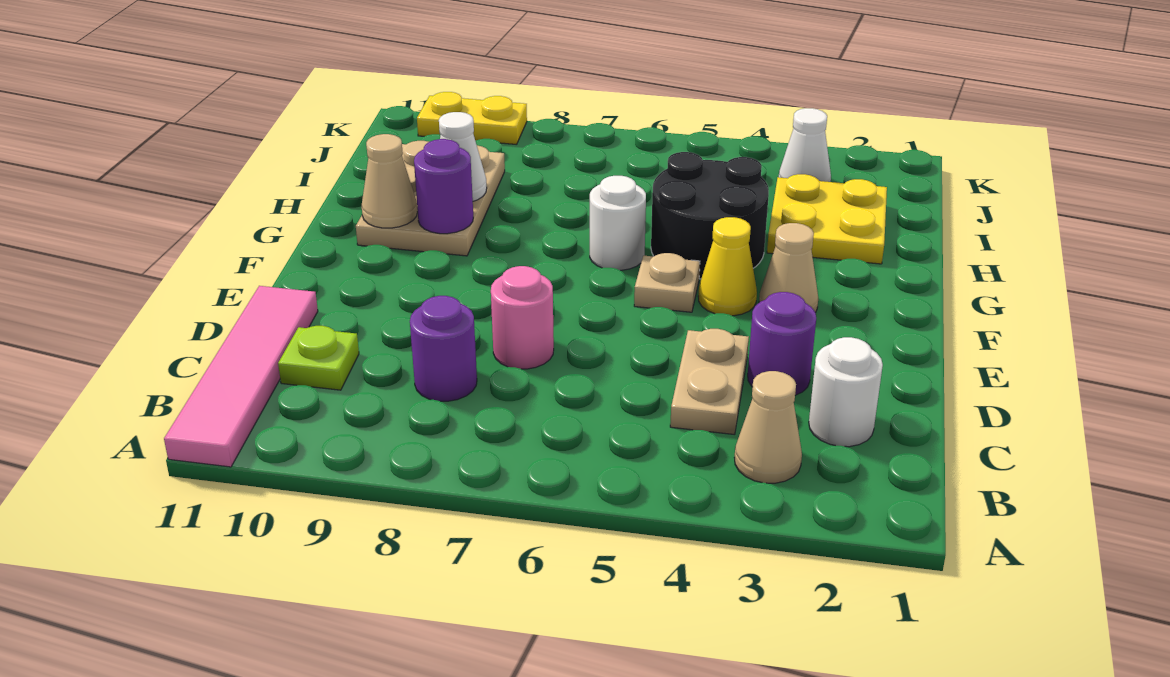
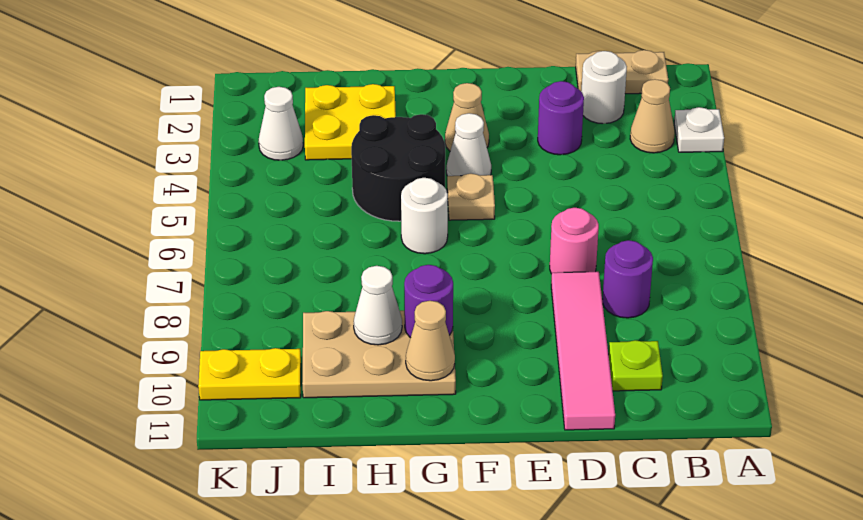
none -> white plate A3 level 1
pink tile A11:D11 level 1 -> pink tile D8:D11 level 1
tan plate C4:D4 level 1 -> tan plate B1:C1 level 1
yellow cone F4 level 1 -> white cone F4 level 1
yellow plate K9:K10 level 1 -> yellow plate J10:K10 level 1

